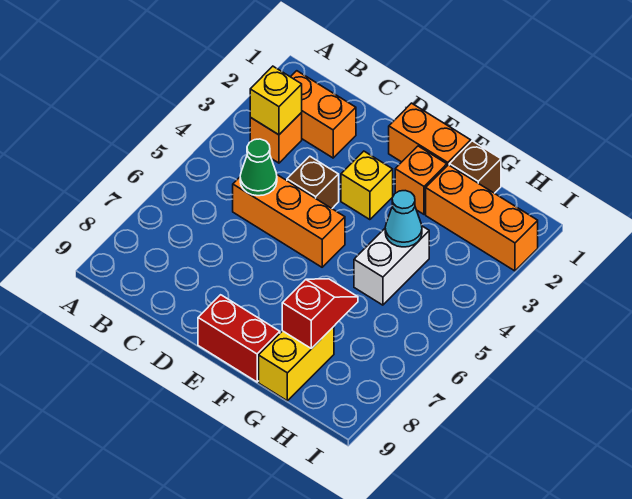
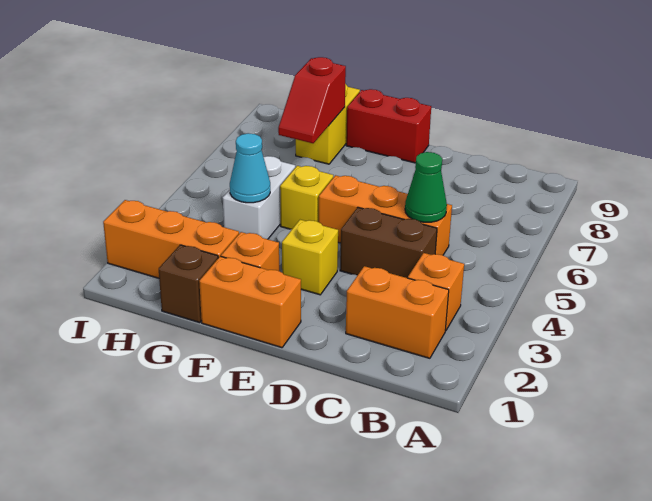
yellow brick B3 level 2 -> yellow brick F5 level 1
brown brick D4 level 1 -> brown brick C4:D4 level 1

